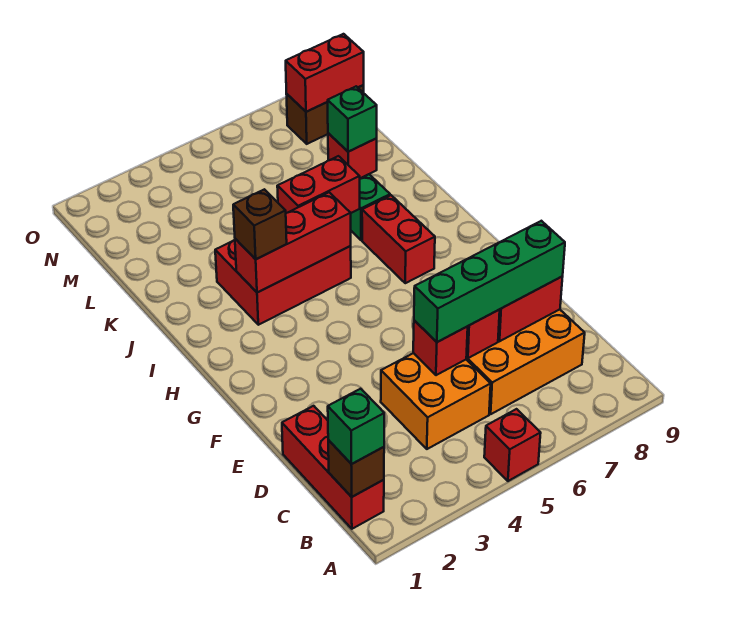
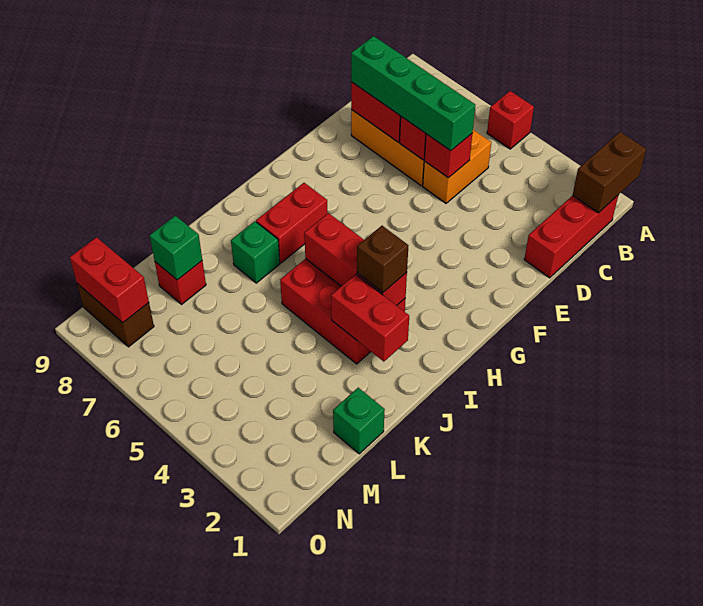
brown brick B1 level 2 -> brown brick A1:B1 level 2
green brick B1 level 3 -> green brick L1 level 1
orange brick C4:D5 level 1 -> orange brick C5:D5 level 1
red brick J5:J6 level 2 -> red brick J2:J3 level 2

